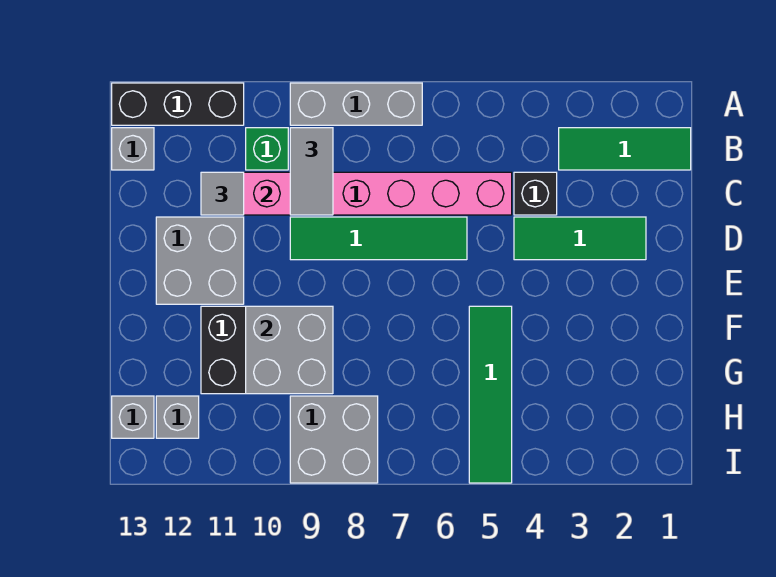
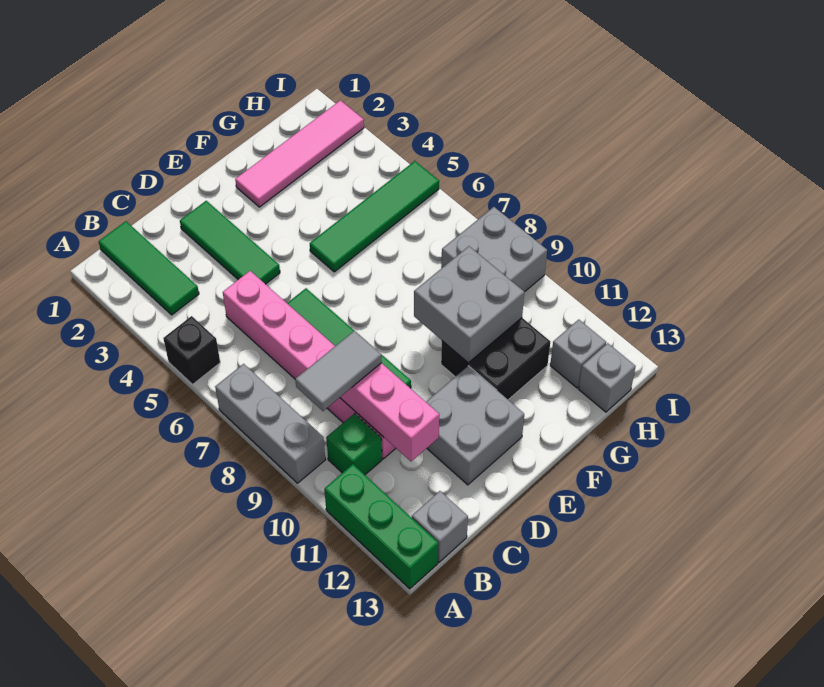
black brick A11:A13 level 1 -> green brick A11:A13 level 1
black brick C4 level 1 -> black brick A5 level 1
grey tile C11 level 3 -> none
none -> pink tile F2:I2 level 1

